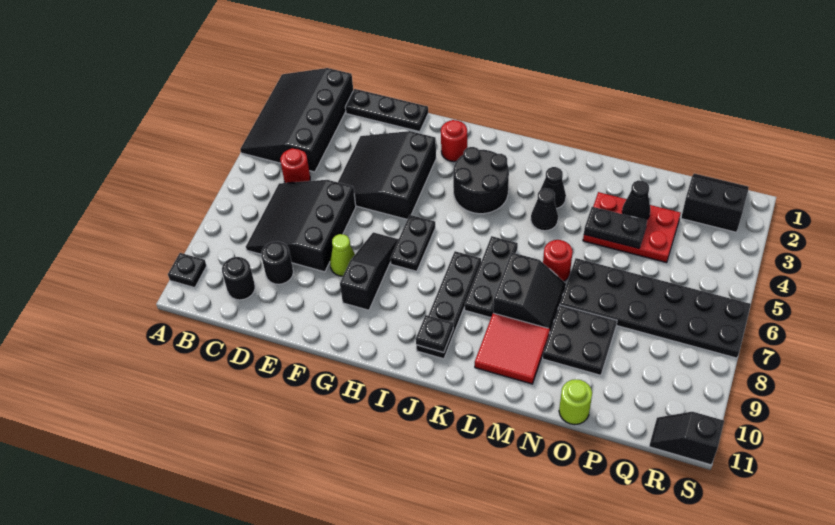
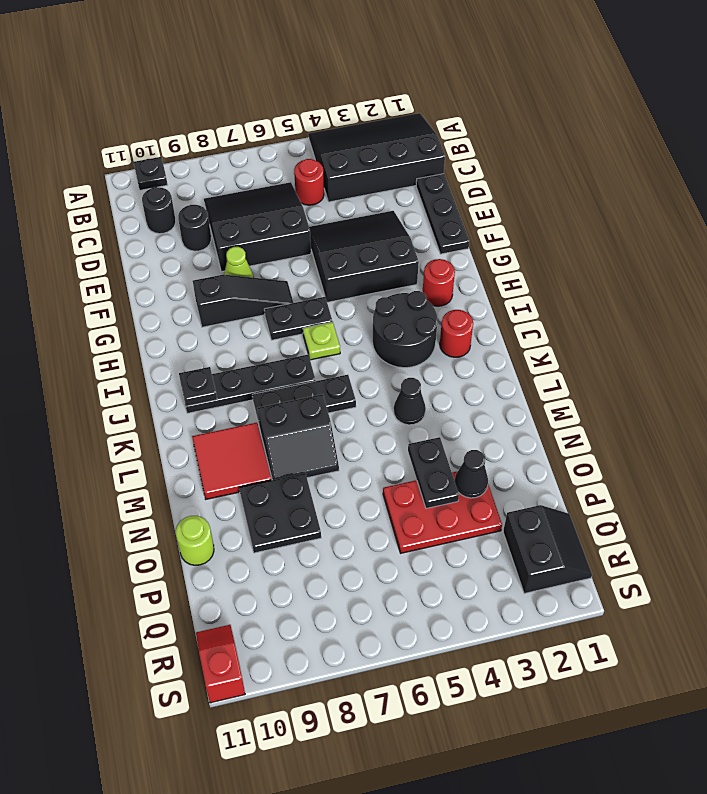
none -> lime plate I6 level 1
black cone L3 level 1 -> none
red round brick M6 level 1 -> red round brick J2 level 1
red plate N3:P4 level 1 -> red plate O3:P5 level 1
black plate N6:S7 level 1 -> none
black slope R11:S11 level 1 top S -> red slope R11:S11 level 1 top S

